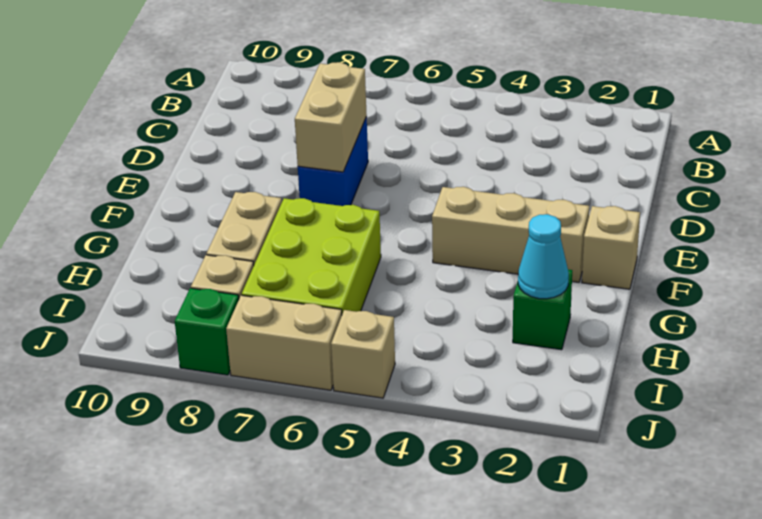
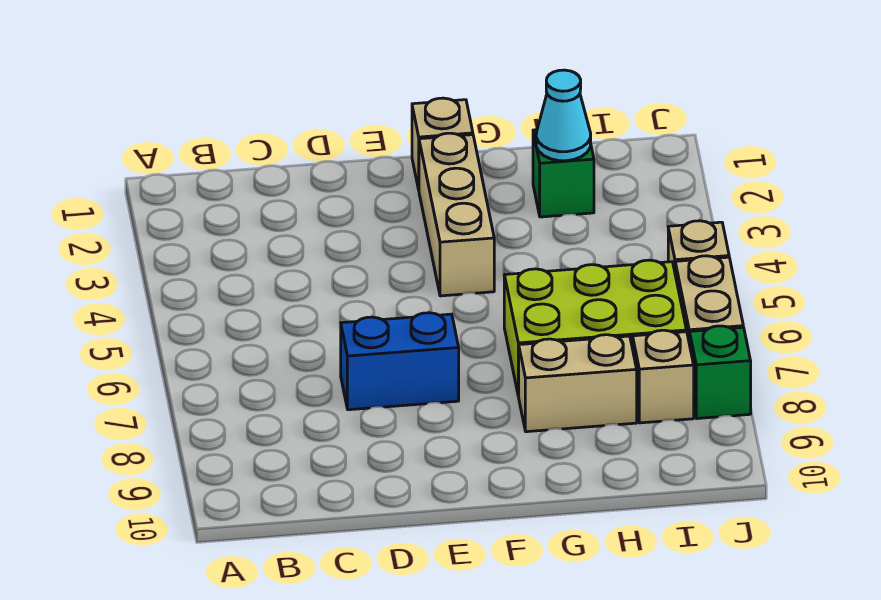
tan brick D7:E7 level 2 -> none

